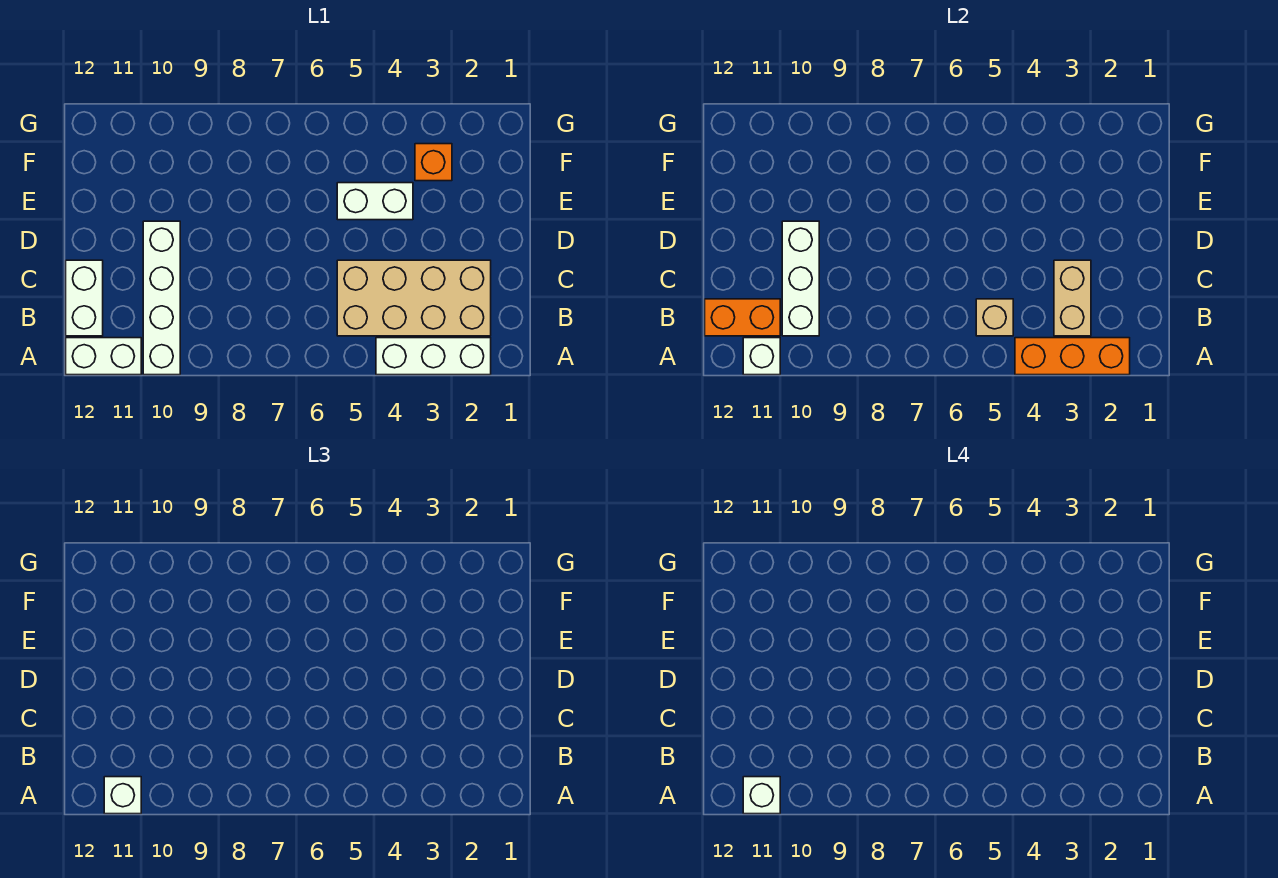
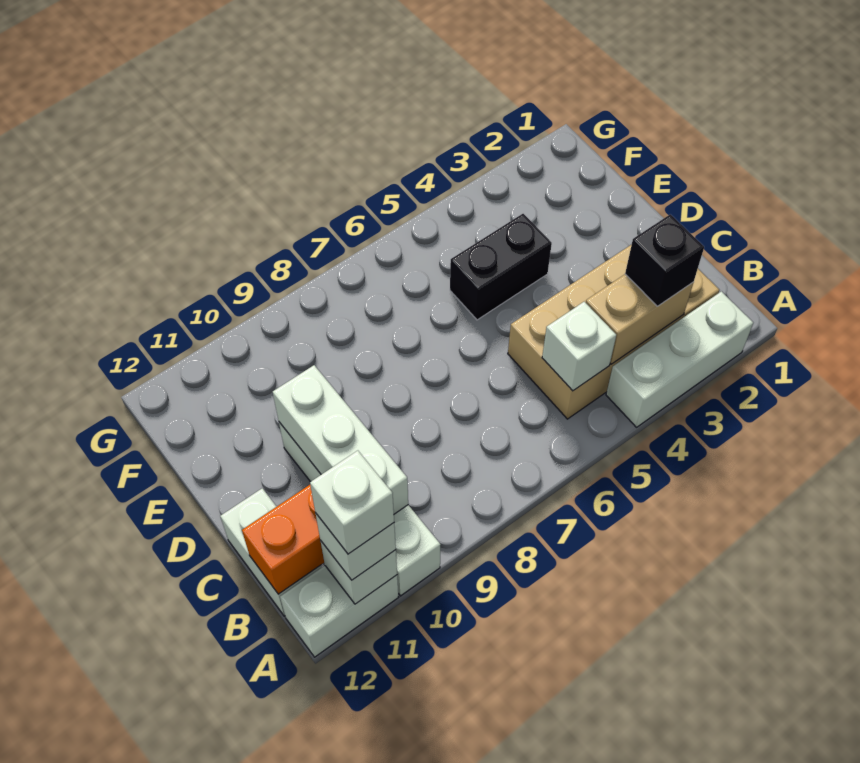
orange brick A2:A4 level 2 -> none
tan brick B3:C3 level 2 -> tan brick B3:B4 level 2
none -> black brick B3 level 3
tan brick B5 level 2 -> white brick B5 level 2
white brick E4:E5 level 1 -> black brick E4:E5 level 1
orange brick F3 level 1 -> none

